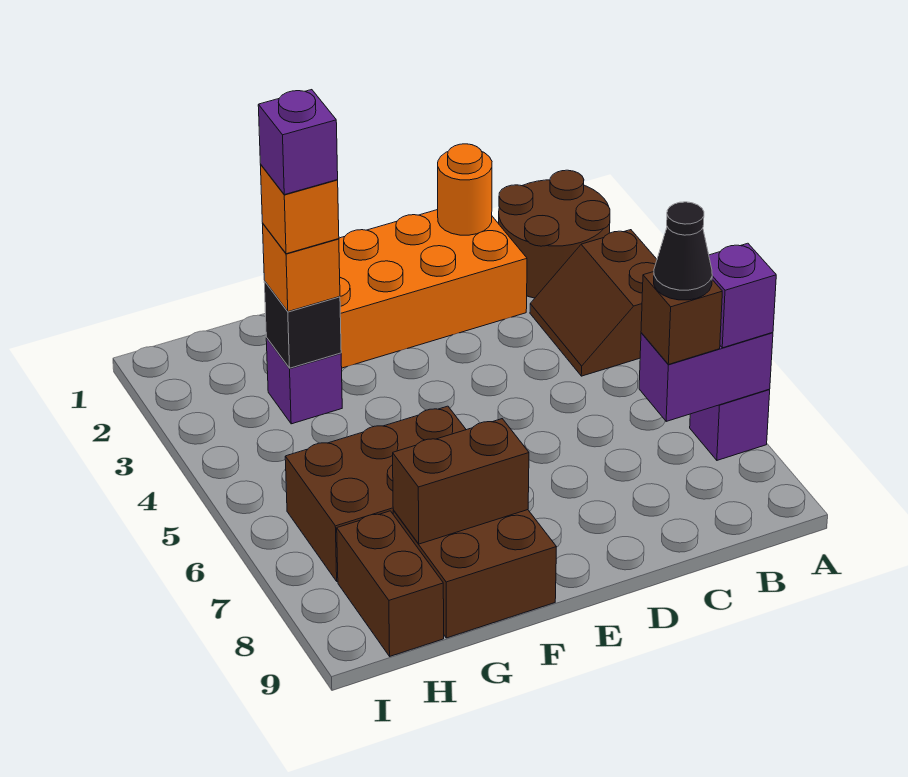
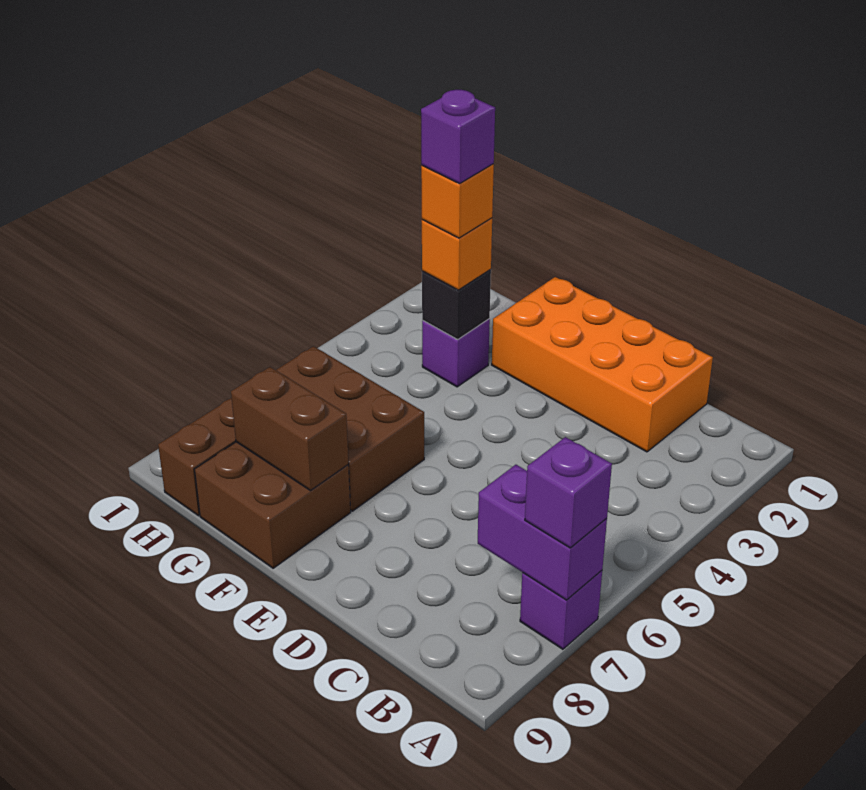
brown round brick A1:B2 level 1 -> none
brown slope A3:B4 level 1 top A -> none
brown brick B7 level 3 -> none
black cone B7 level 4 -> none
orange round brick C1 level 2 -> none

